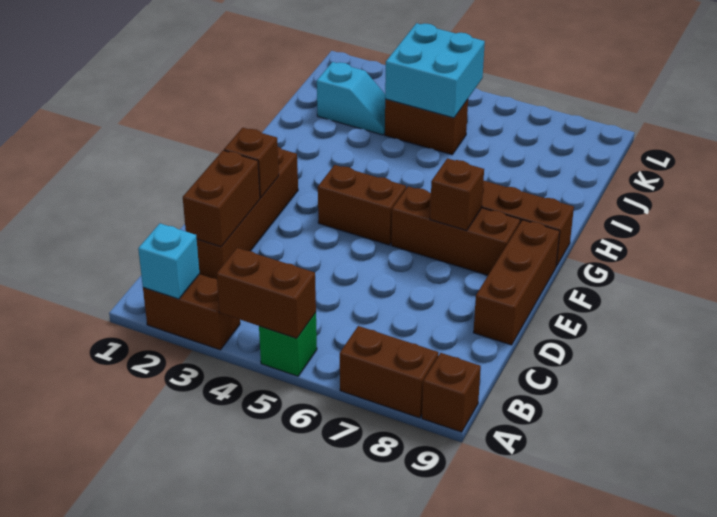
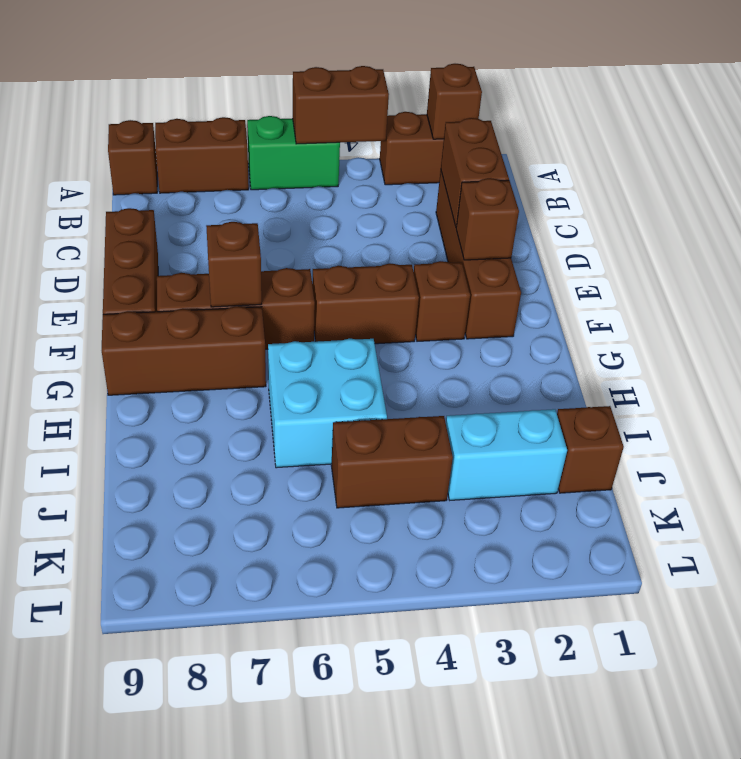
cyan brick A2 level 2 -> brown brick A2 level 2
green brick A5 level 1 -> green brick A5:A6 level 1
none -> brown brick F3 level 1
none -> brown brick J1 level 1
cyan slope J2:J3 level 1 top 2 -> cyan brick J2:J3 level 1
cyan brick J4:K5 level 2 -> cyan brick H5:I6 level 1

